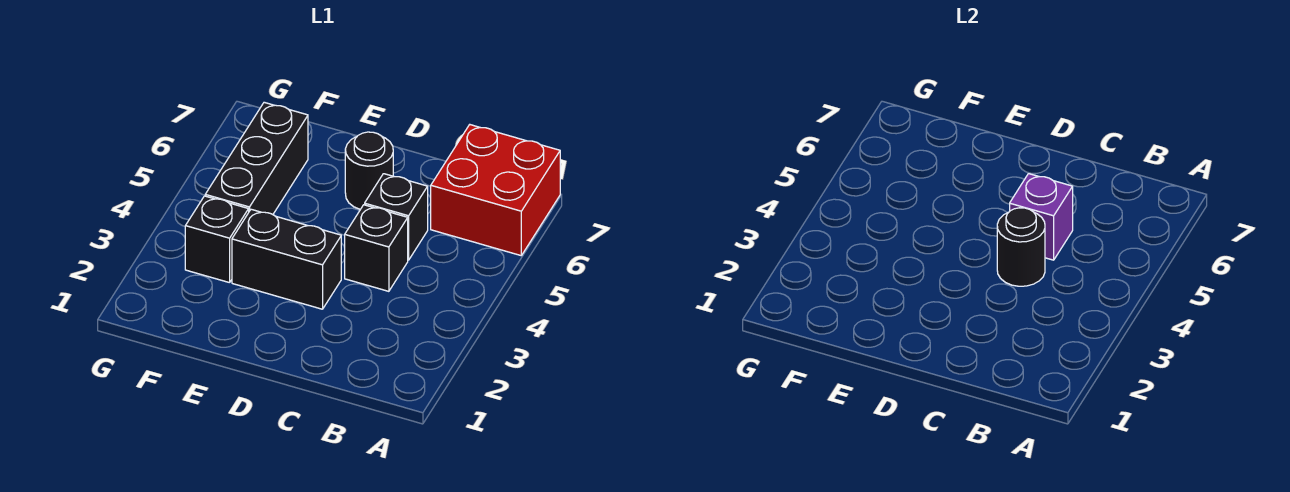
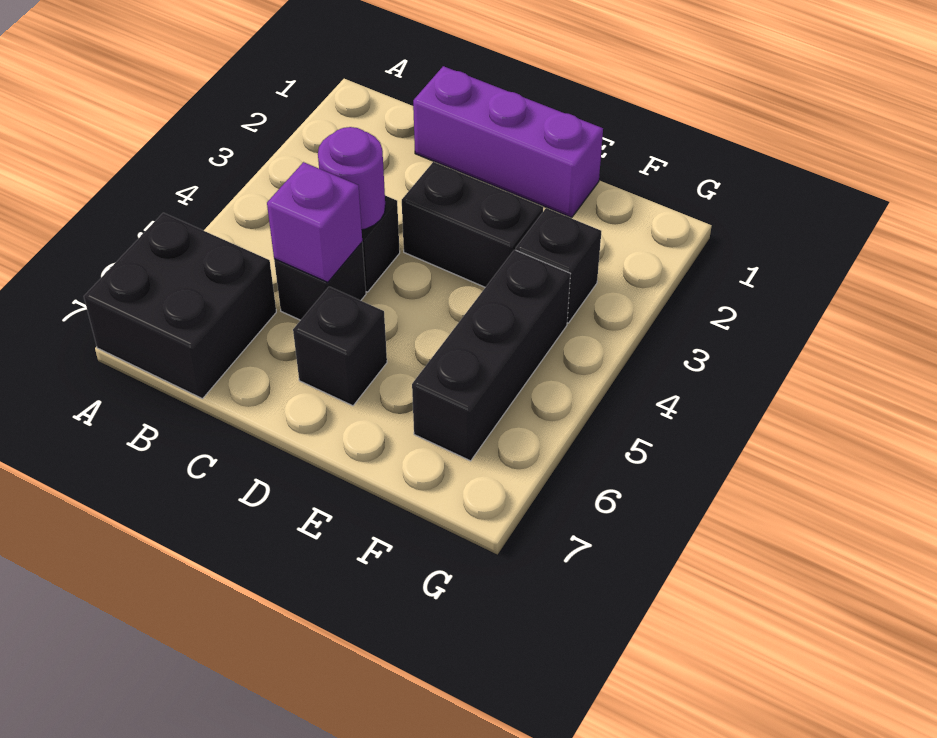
red brick A6:B7 level 1 -> black brick A6:B7 level 1
none -> purple brick C1:E1 level 1
black round brick C4 level 2 -> purple round brick C4 level 2
black round brick D6 level 1 -> black brick D6 level 1

